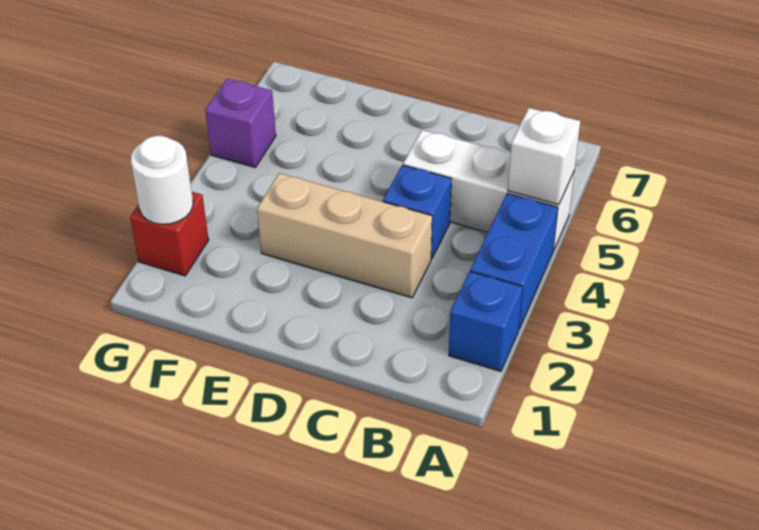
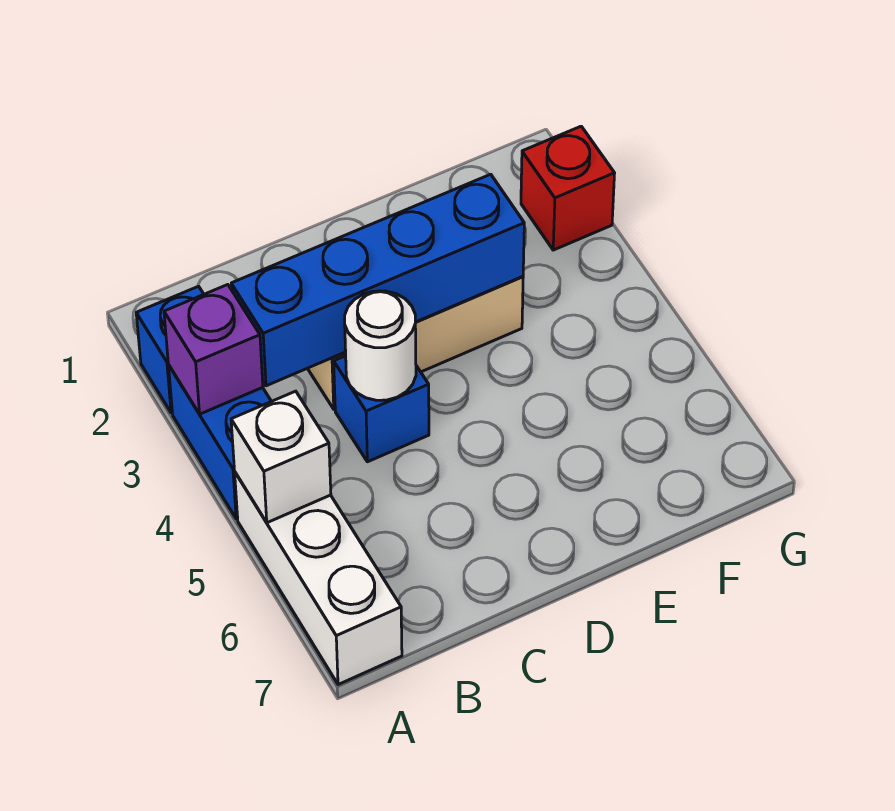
white brick A5:C5 level 1 -> white brick A5:A7 level 1
none -> blue brick B3:E3 level 2
white round brick G2 level 2 -> white round brick C4 level 2
purple brick G5 level 1 -> purple brick A3 level 2

